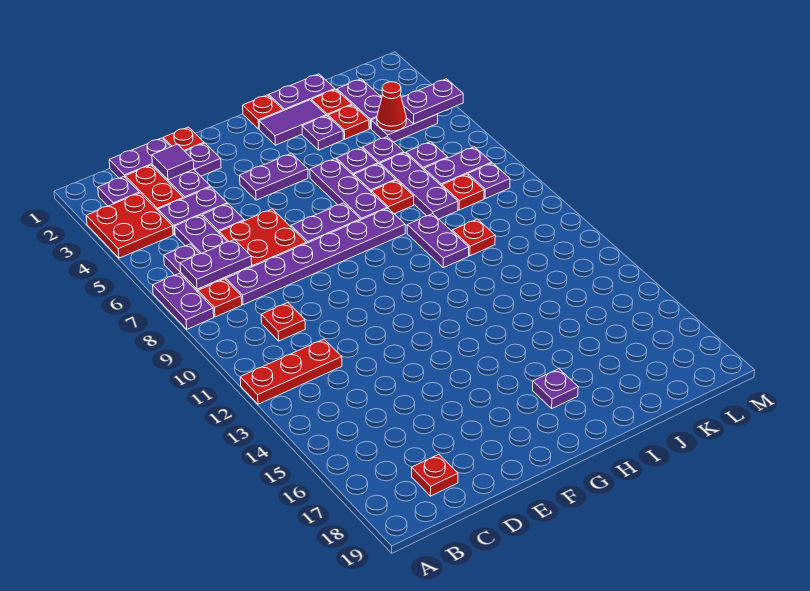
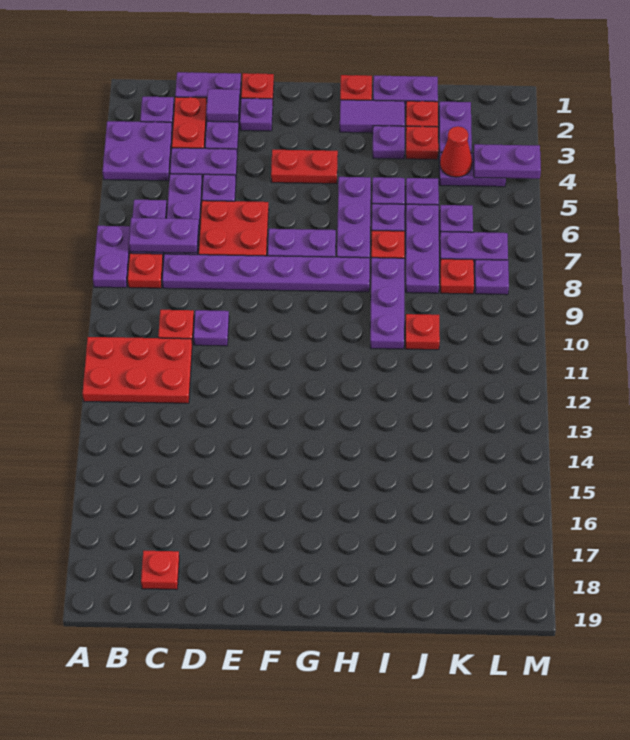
red plate A3:B4 level 1 -> purple plate A3:B4 level 1
red plate A12:C12 level 1 -> red plate A11:C12 level 1
purple plate F4:G4 level 1 -> red plate F4:G4 level 1
purple plate H17 level 1 -> purple plate D10 level 1
purple plate I9:I10 level 1 -> purple plate I8:I10 level 1

